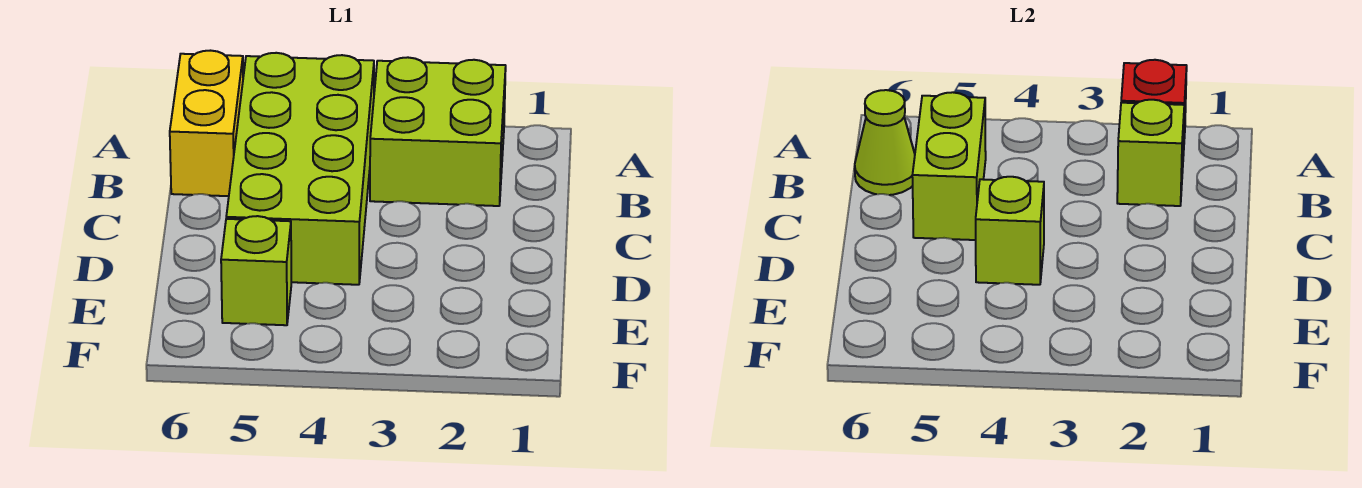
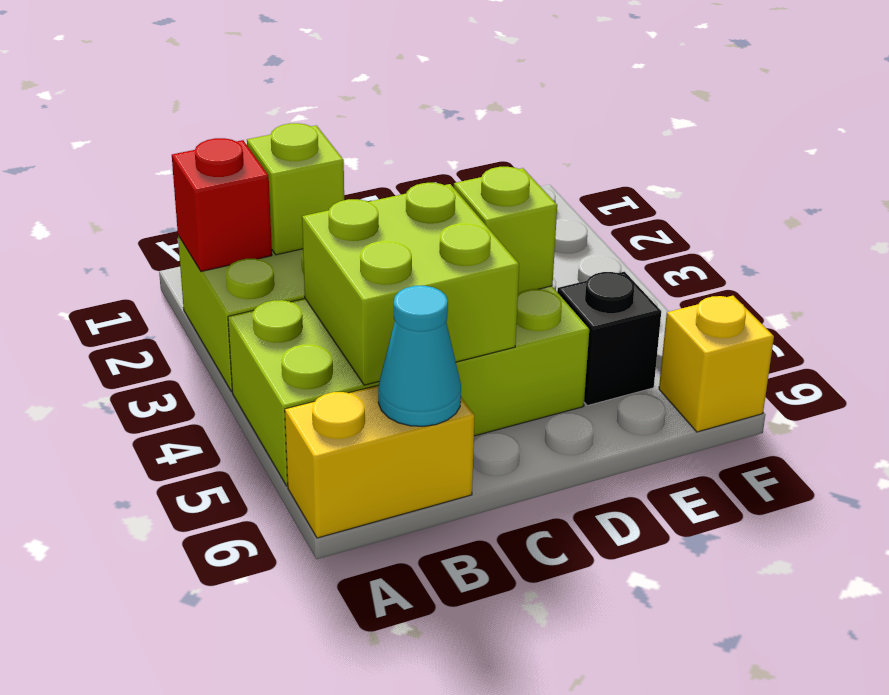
lime brick B5:C5 level 2 -> lime brick B4:C5 level 2
lime cone B6 level 2 -> cyan cone B6 level 2
lime brick E5 level 1 -> black brick E5 level 1
none -> yellow brick F6 level 1

